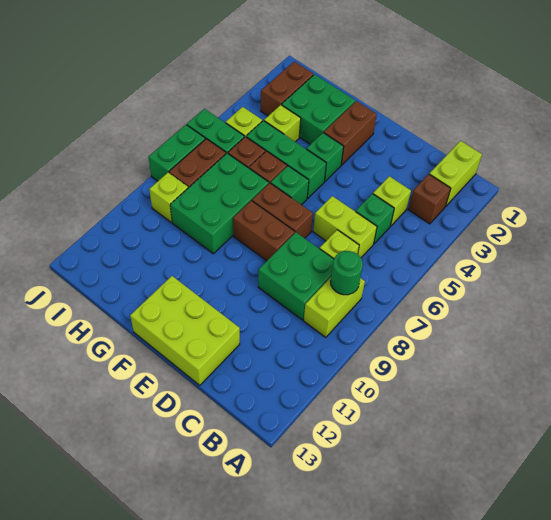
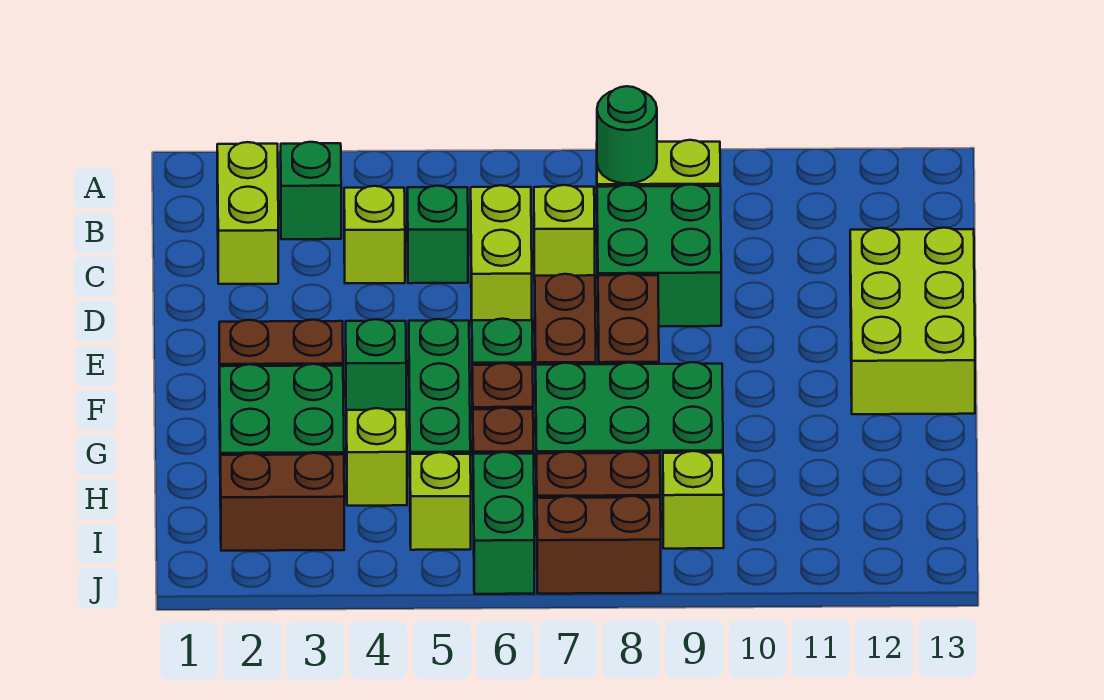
lime brick B1:B2 level 1 -> lime brick B2:C2 level 1
brown brick B3 level 1 -> green brick B3 level 1
green brick J7:J8 level 1 -> brown brick J7:J8 level 1

